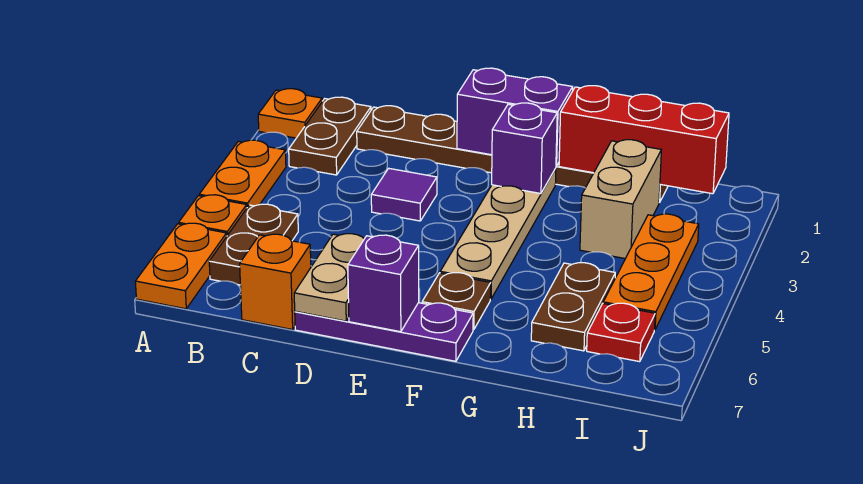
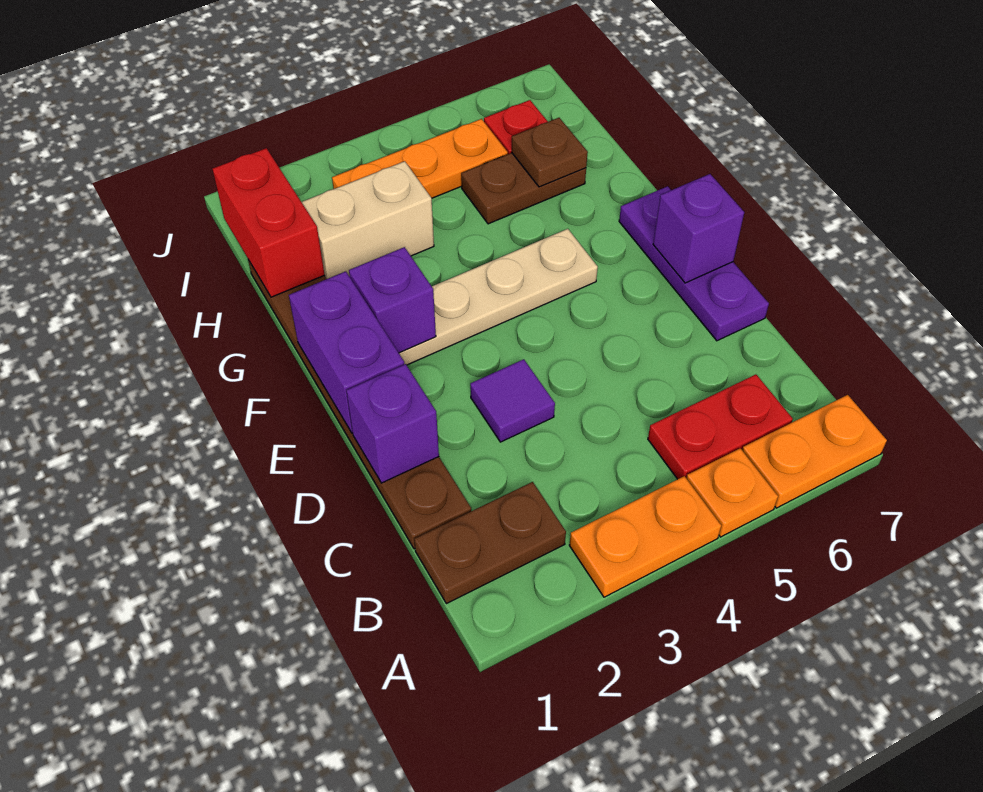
orange plate A1 level 1 -> none
brown plate B5:B6 level 1 -> red plate B5:B6 level 1
orange brick C7 level 1 -> none
none -> purple brick D1 level 2
tan plate D6:D7 level 2 -> none
brown plate F6 level 1 -> brown plate H6 level 2
red brick G1:I1 level 2 -> red brick H1:I1 level 2

